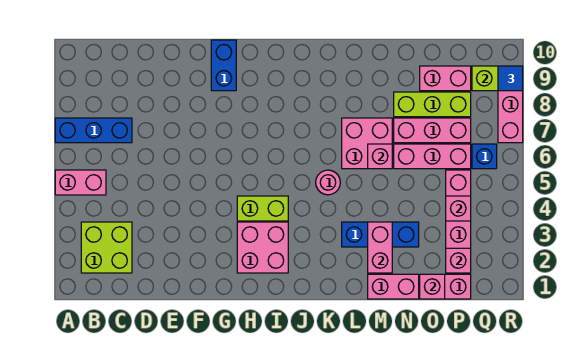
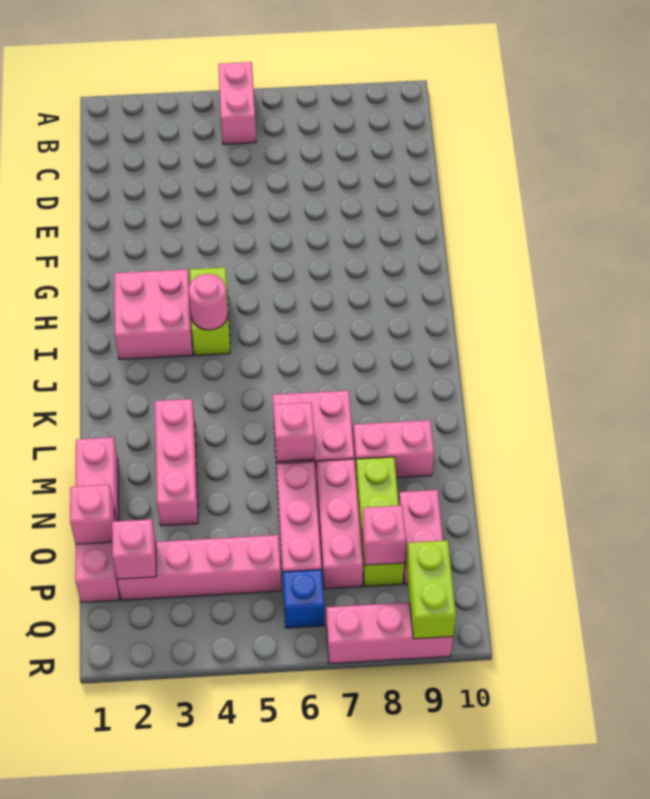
blue brick A7:C7 level 1 -> none
lime brick B2:C3 level 1 -> none
blue brick G9:G10 level 1 -> none
pink round brick K5 level 1 -> pink round brick I4 level 2
blue brick L3:N3 level 1 -> pink brick L3:N3 level 1
pink brick M2:M3 level 2 -> pink brick M8:M9 level 1
pink brick P4 level 2 -> pink brick P8 level 2
blue tile R9 level 3 -> none

